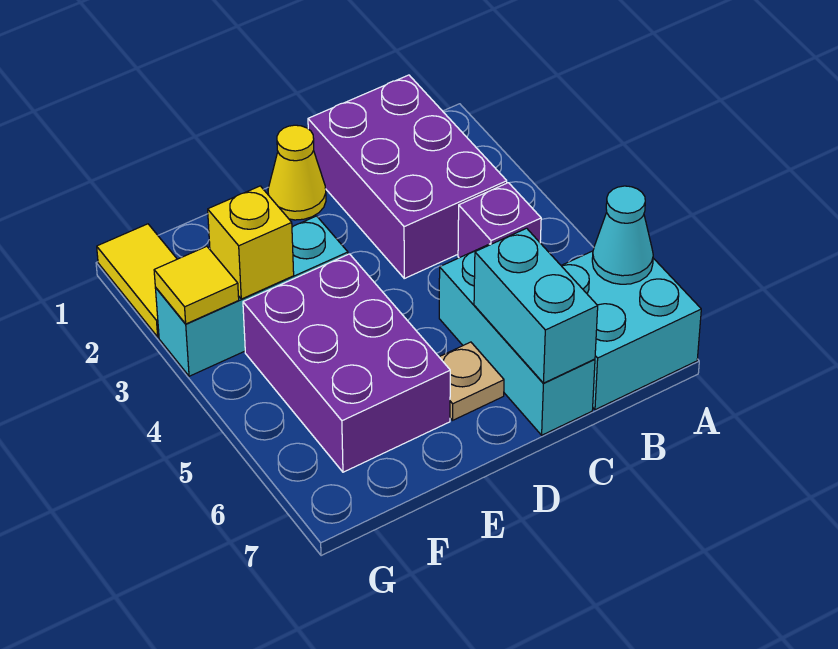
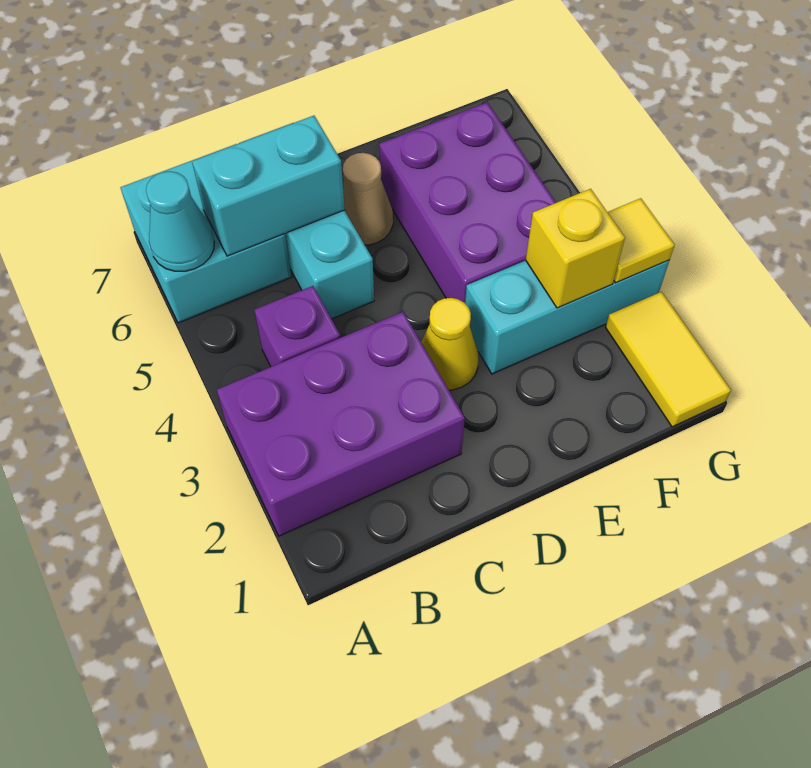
purple brick B1:C3 level 1 -> purple brick A2:C3 level 1
cyan brick C6:C7 level 2 -> cyan brick B6:C6 level 2
yellow cone D1 level 1 -> yellow cone D3 level 1
tan plate D6 level 1 -> tan cone D6 level 1

